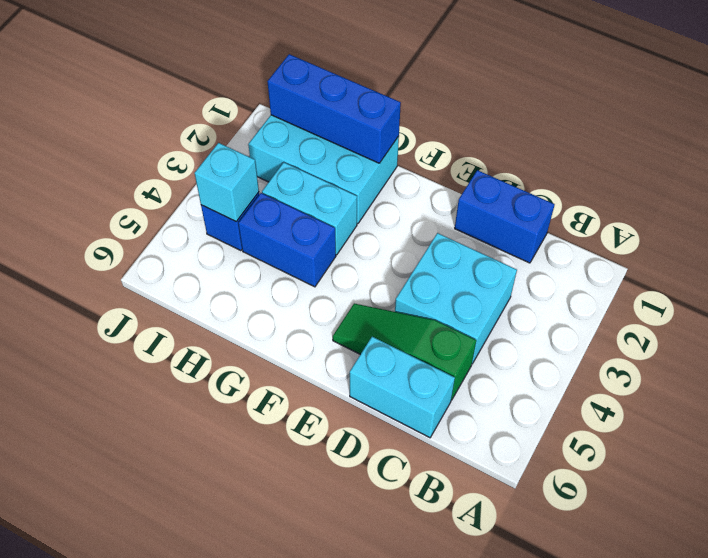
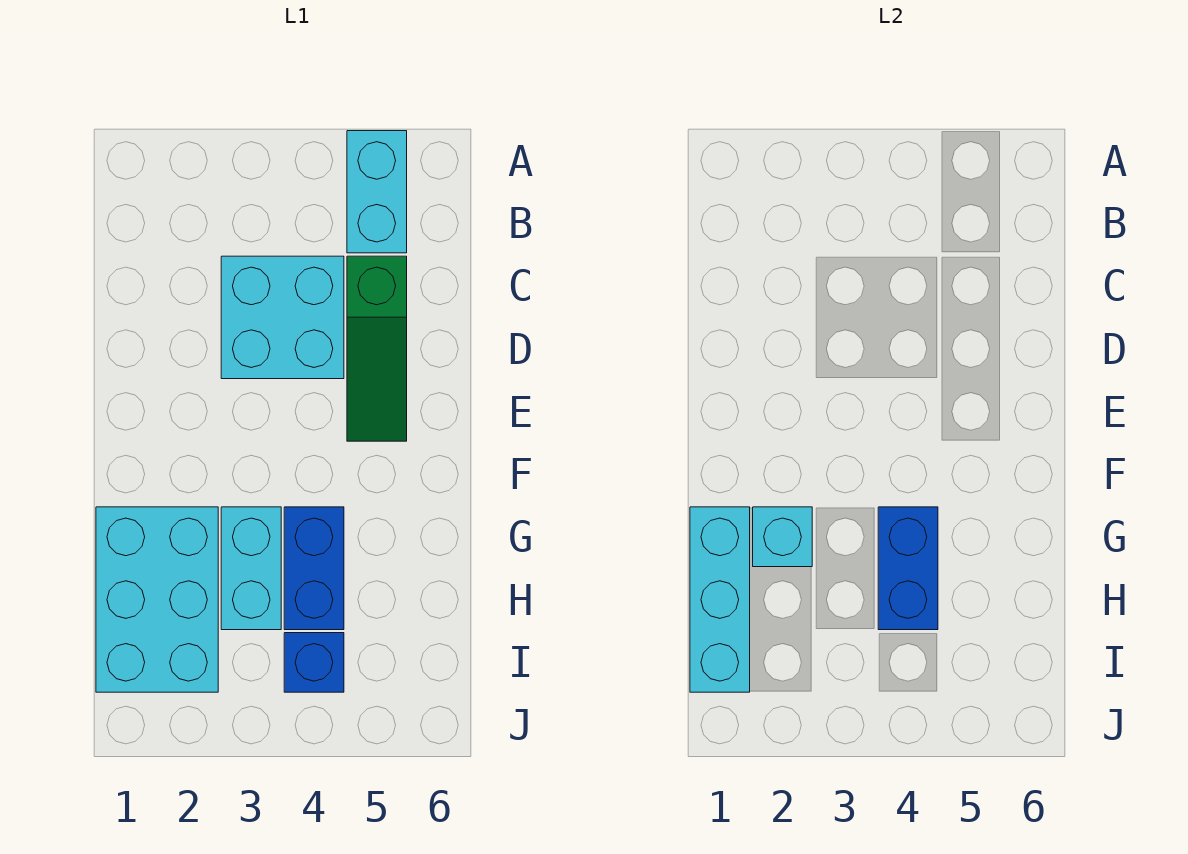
blue brick C1:D1 level 1 -> blue brick G4:H4 level 2
cyan brick C6:D6 level 1 -> cyan brick A5:B5 level 1
blue brick G1:I1 level 2 -> cyan brick G1:I1 level 2
cyan brick I4 level 2 -> cyan brick G2 level 2

